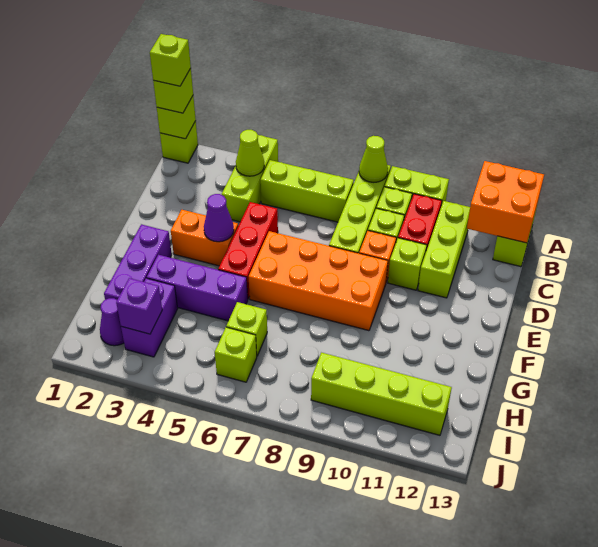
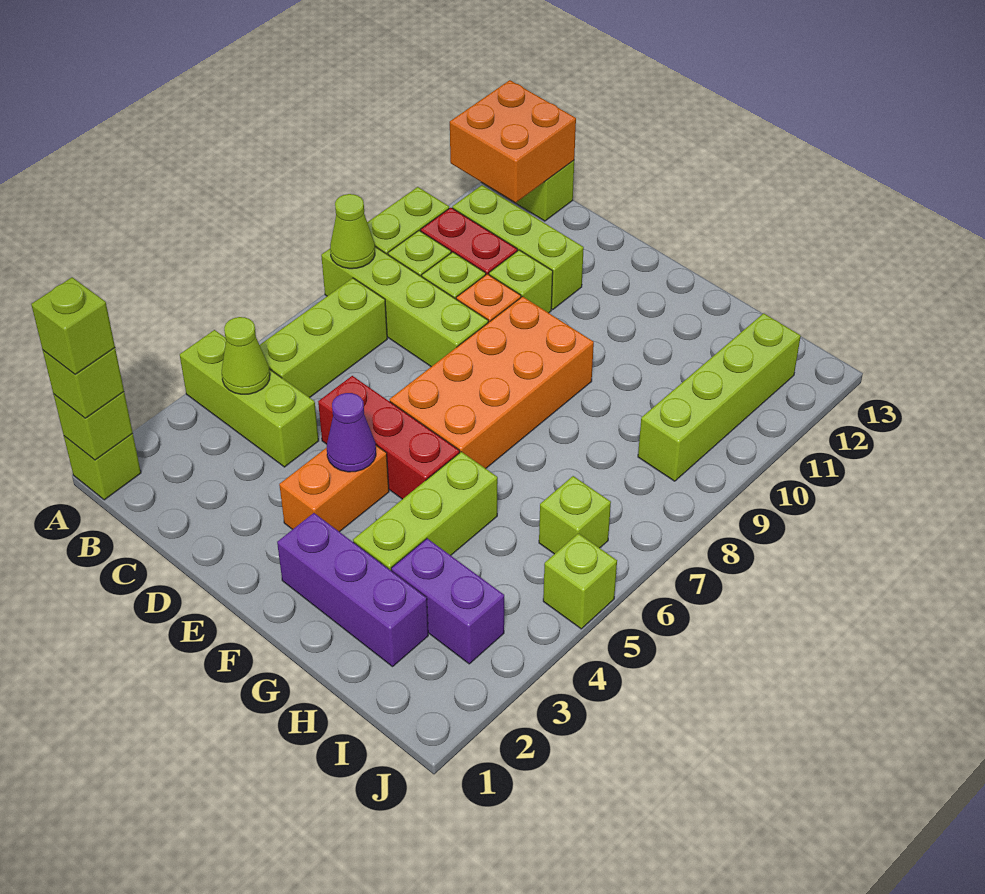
purple brick G3:G5 level 1 -> lime brick G3:G5 level 1
lime brick H6 level 1 -> lime brick J5 level 1
purple cone I2 level 1 -> none
purple brick I3 level 2 -> none

